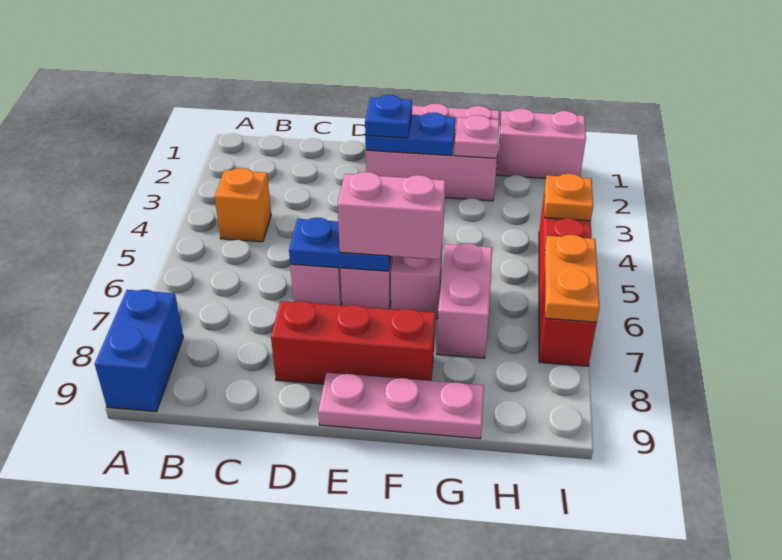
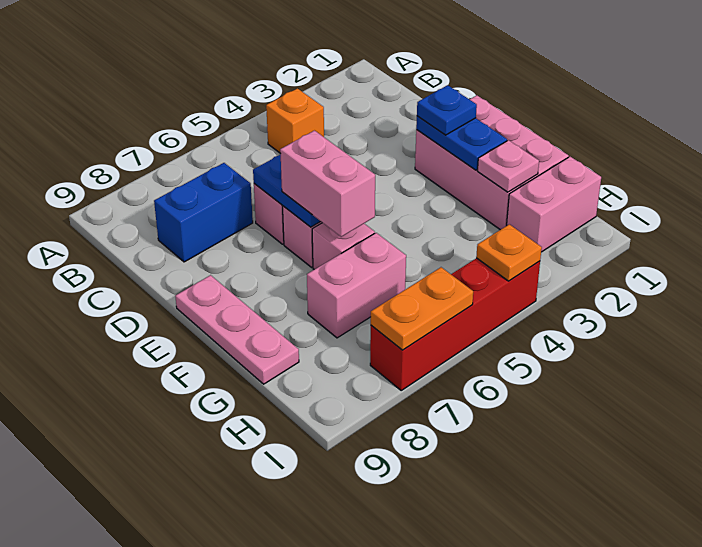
blue brick A8:A9 level 1 -> blue brick C7:C8 level 1
red brick D8:F8 level 1 -> none
pink brick H1:I1 level 1 -> pink brick H1:H2 level 1

